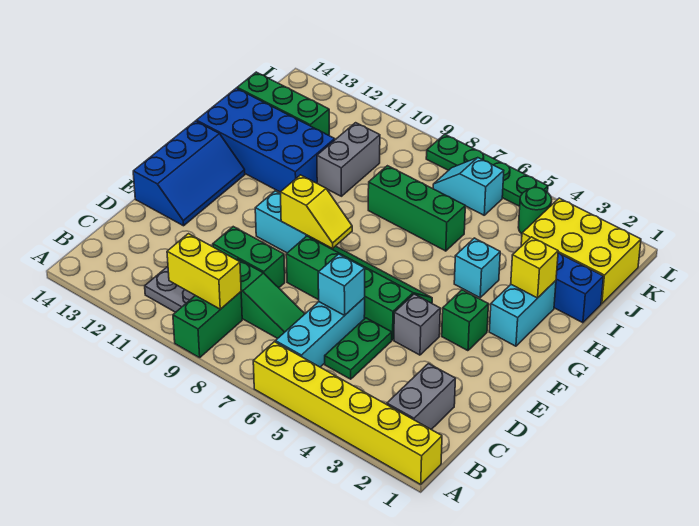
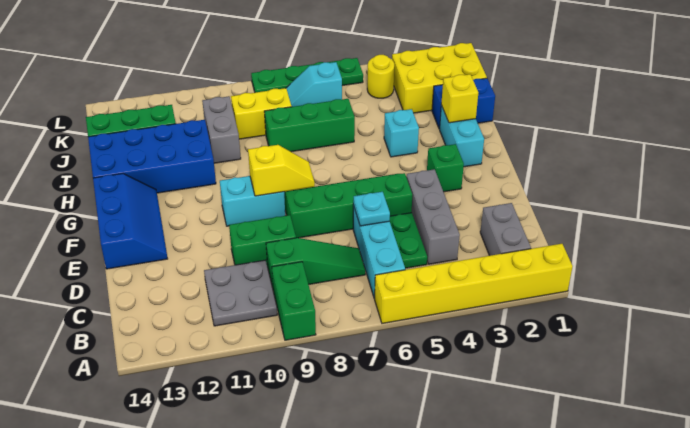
yellow brick B9:B10 level 2 -> yellow brick J8:J9 level 1
cyan brick D6 level 2 -> cyan plate D6 level 2
grey brick E4 level 1 -> grey brick C4:E4 level 1
green round brick K4 level 1 -> yellow round brick K4 level 1

